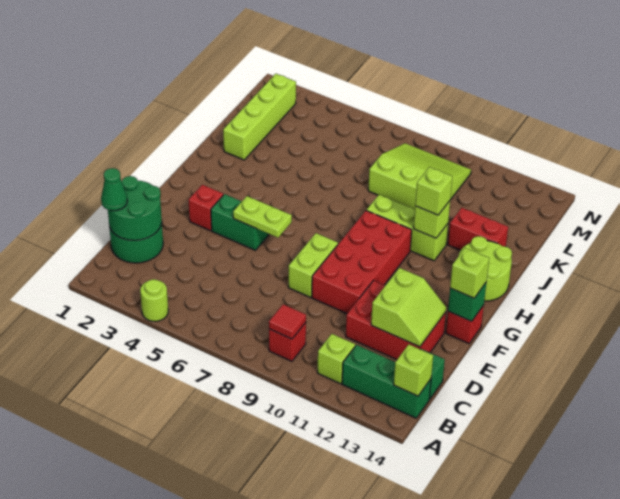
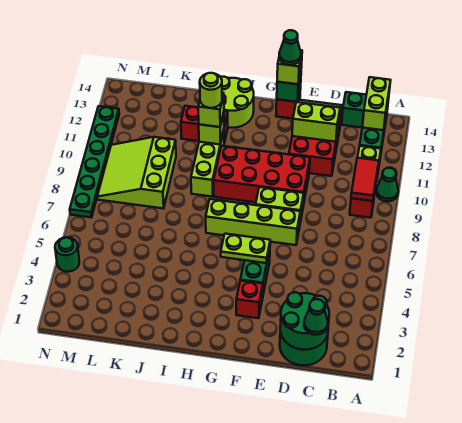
lime round brick A4 level 1 -> lime round brick I11 level 4
none -> green cone A10 level 1
red tile B9 level 2 -> red tile B9:B10 level 2
lime brick B14 level 2 -> lime brick B13:B14 level 2
lime plate F5:F6 level 2 -> lime plate F5:G5 level 2
none -> green cone F14 level 4
lime brick J2:M2 level 1 -> lime brick E7:H7 level 1
red brick J12:J13 level 1 -> red brick I12:J12 level 1
none -> green round brick N4 level 1
none -> green plate N7:N12 level 1

